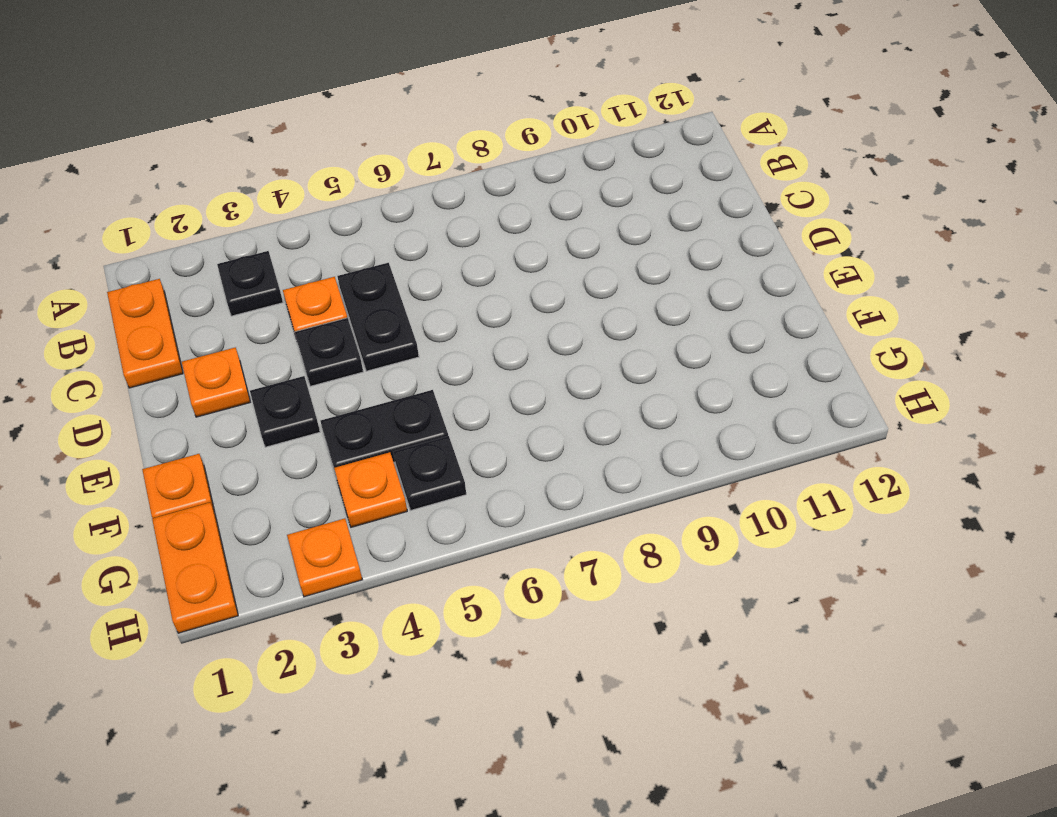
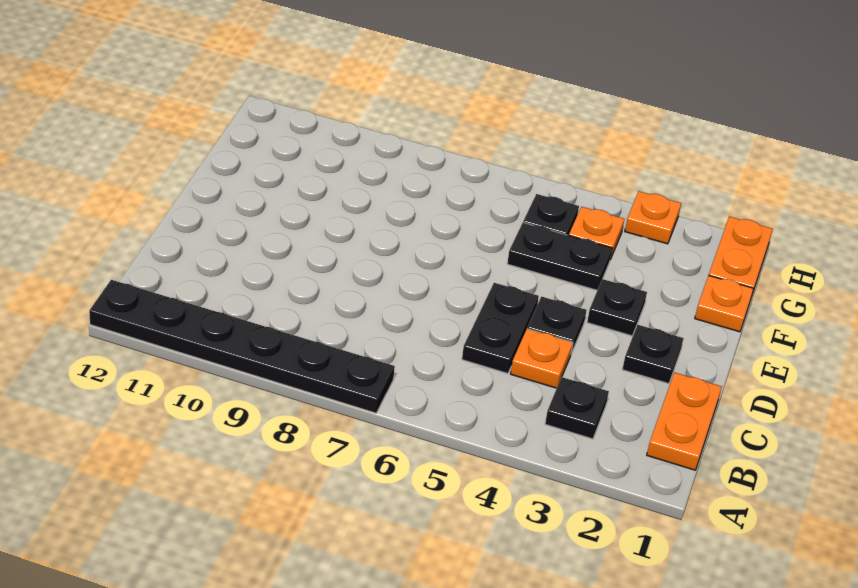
none -> black plate A7:A12 level 1
orange plate D2 level 1 -> black plate D2 level 1

